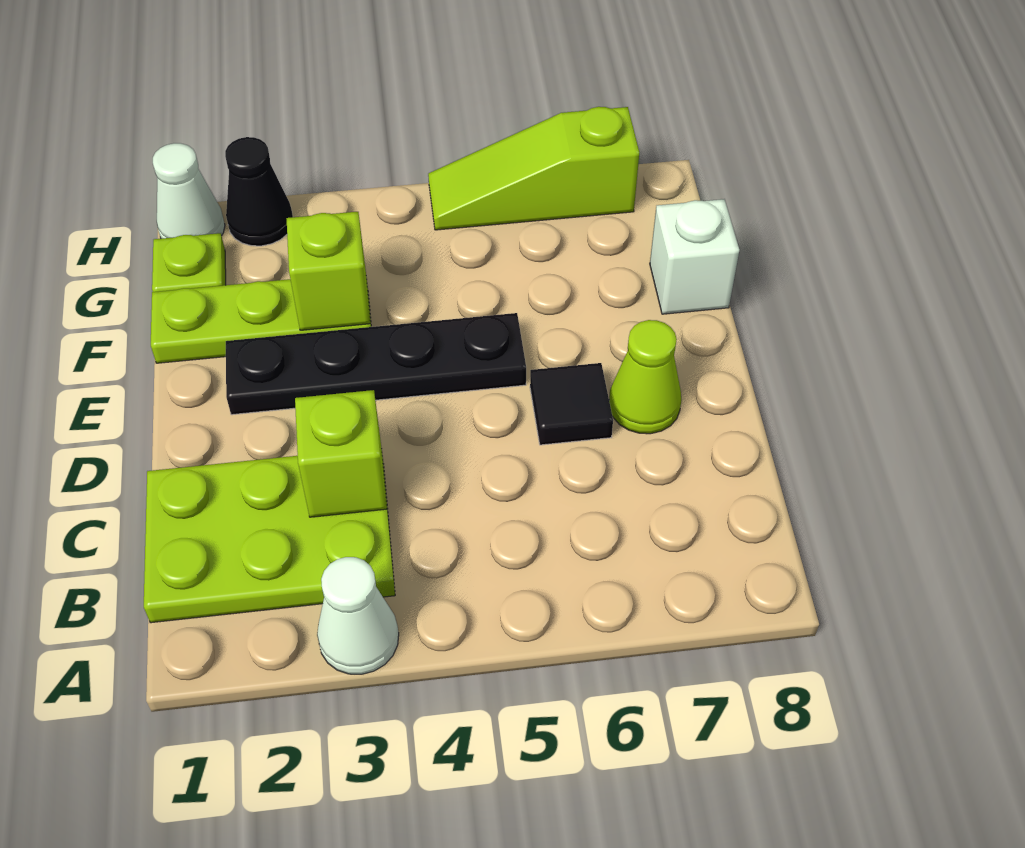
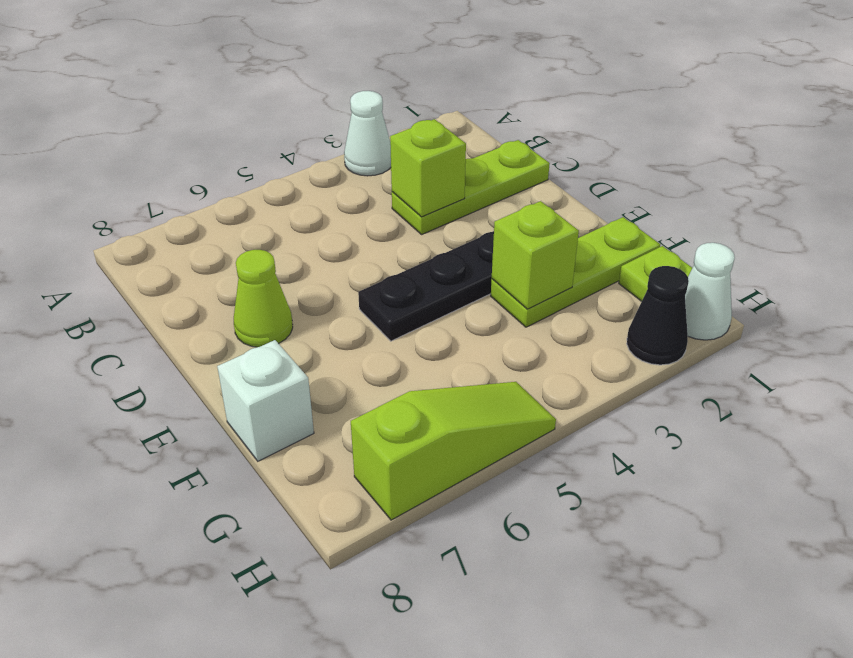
lime plate B1:C3 level 1 -> lime plate C1:C3 level 1
black tile D6 level 1 -> none

